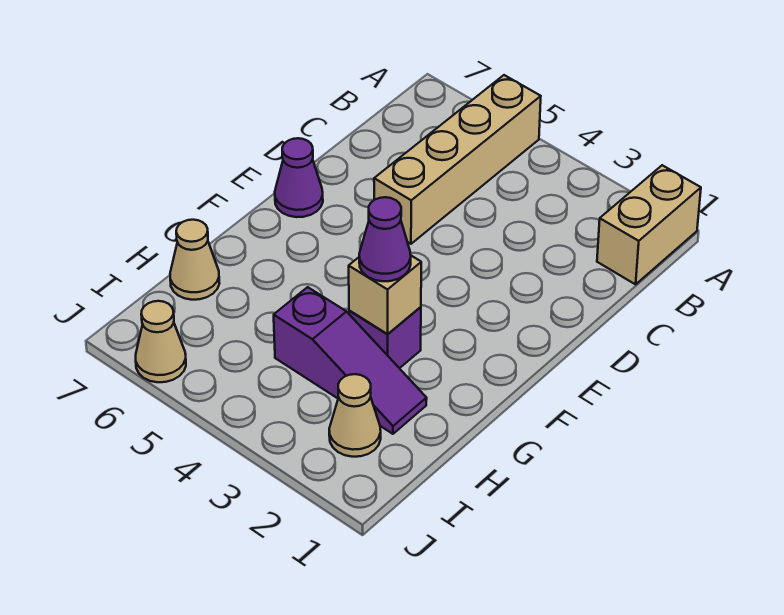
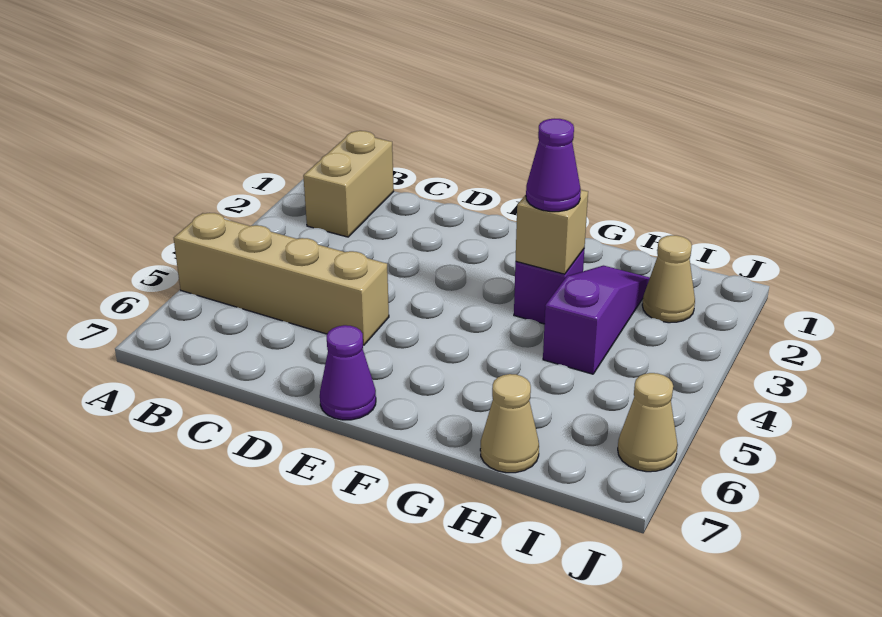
tan brick A1:B1 level 1 -> tan brick B1:B2 level 1

